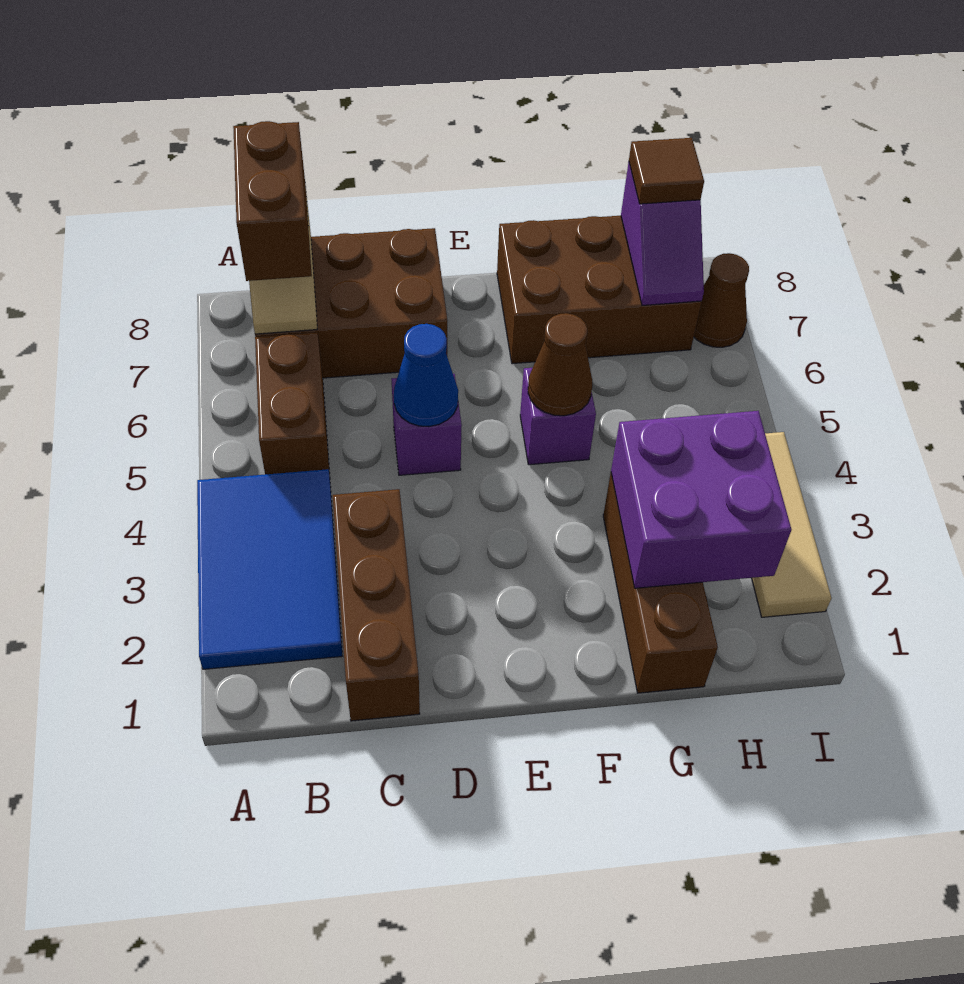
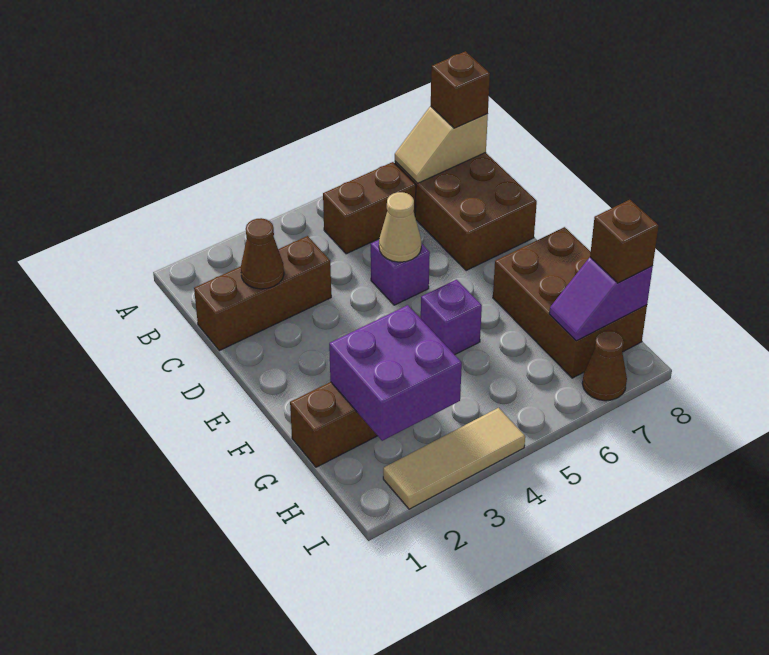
blue tile A2:B4 level 1 -> none
brown brick B7:B8 level 3 -> brown brick B8 level 3
blue cone D5 level 2 -> tan cone D5 level 2
brown cone F5 level 2 -> brown cone C2 level 2
brown tile H8 level 3 -> brown brick H8 level 3

